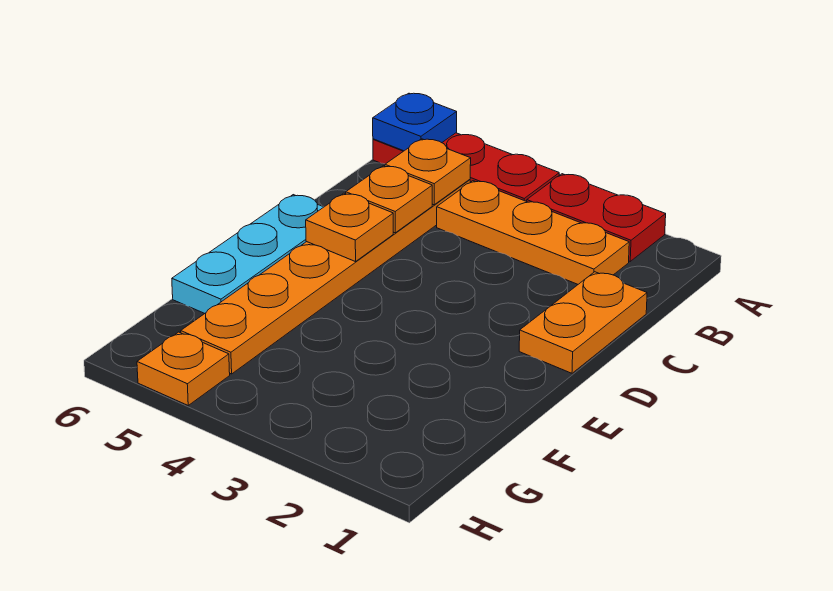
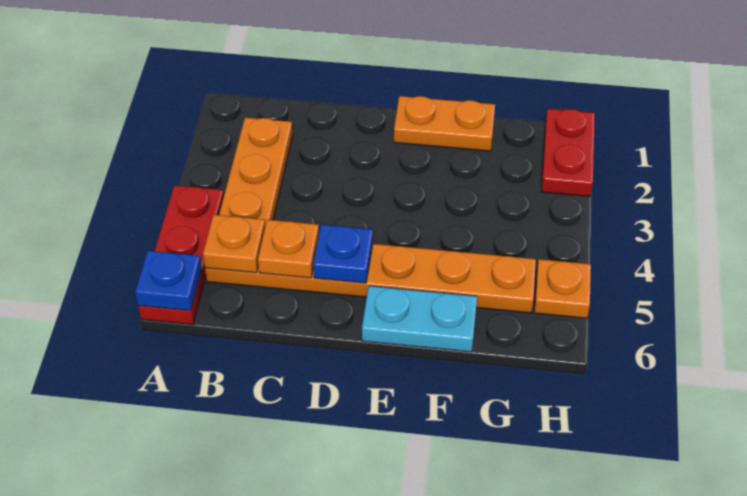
red plate A2:A3 level 1 -> red plate H1:H2 level 1
orange plate C1:D1 level 1 -> orange plate E1:F1 level 1
orange plate D5 level 2 -> blue plate D5 level 2
cyan plate D6:F6 level 1 -> cyan plate E6:F6 level 1

